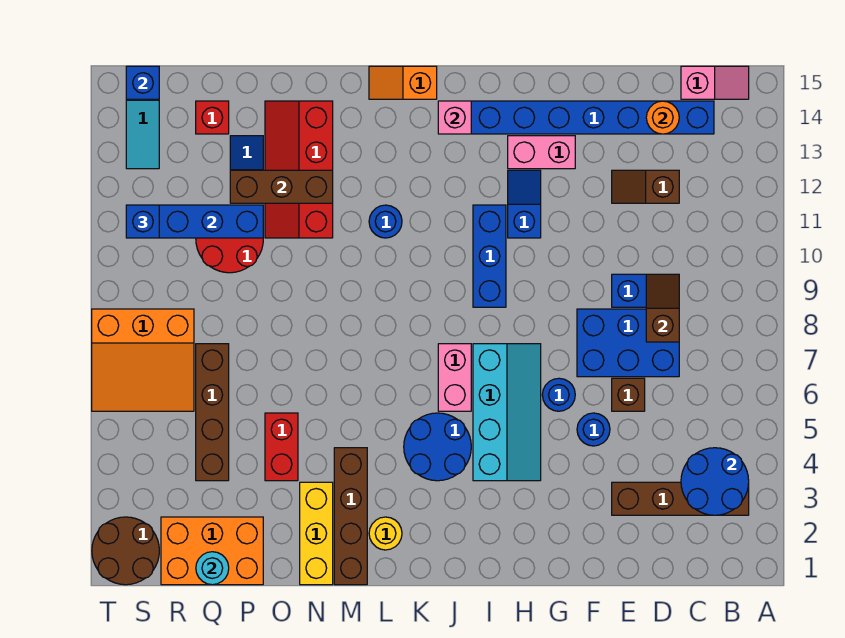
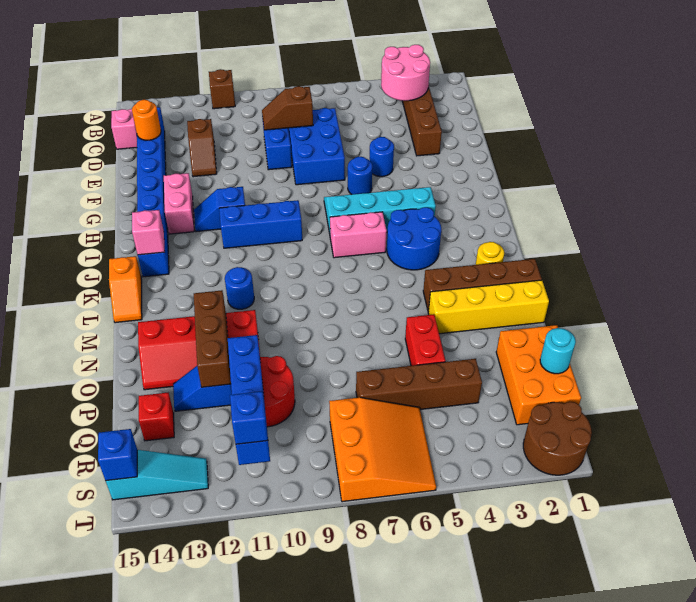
blue round brick B3:C4 level 2 -> pink round brick B3:C4 level 2
brown brick E6 level 1 -> brown brick A11 level 1
yellow brick N1:N3 level 1 -> yellow brick N1:N4 level 1
red brick O4:O5 level 1 -> red brick O5:P5 level 1

